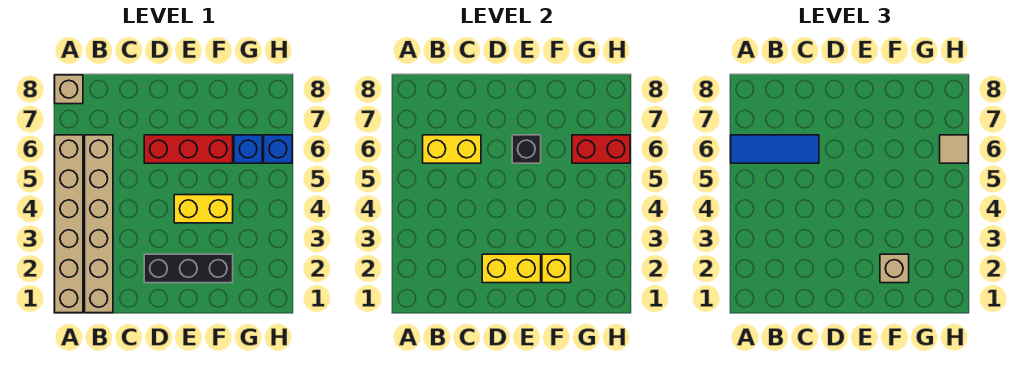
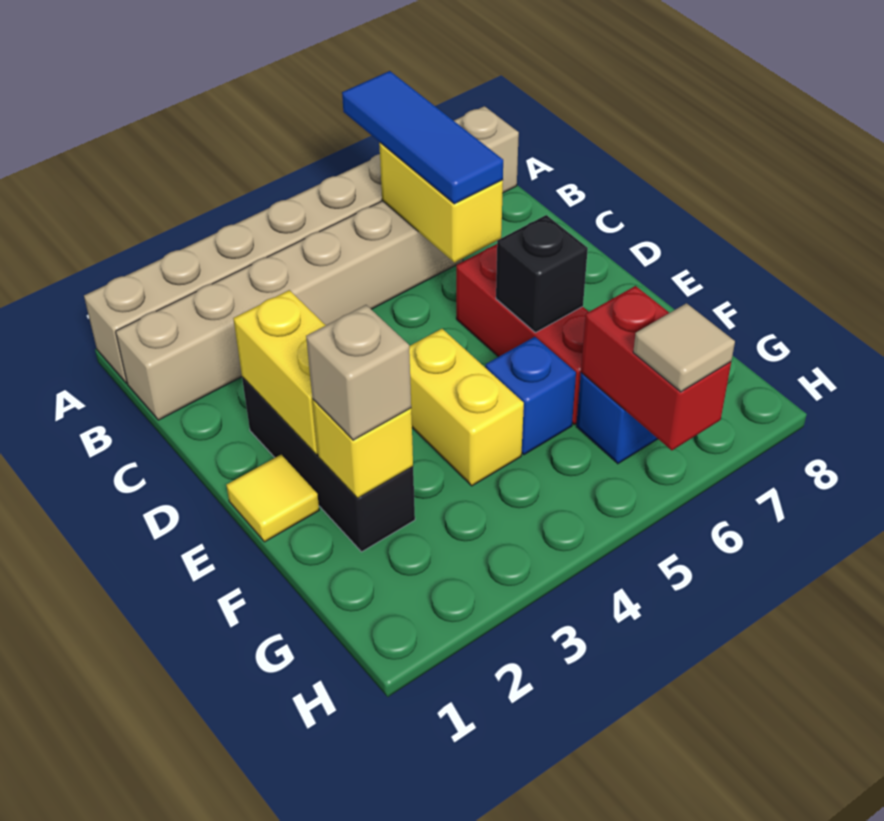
none -> yellow tile E1 level 1
blue brick H6 level 1 -> blue brick F5 level 1

